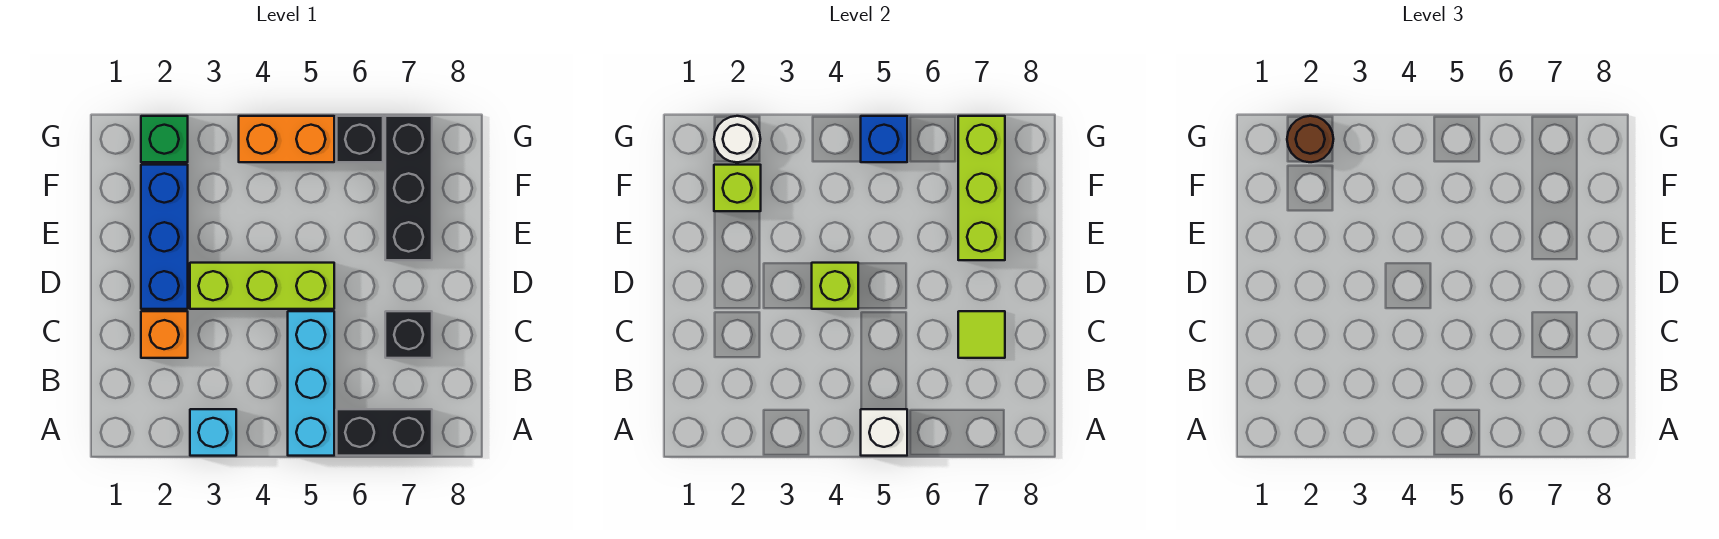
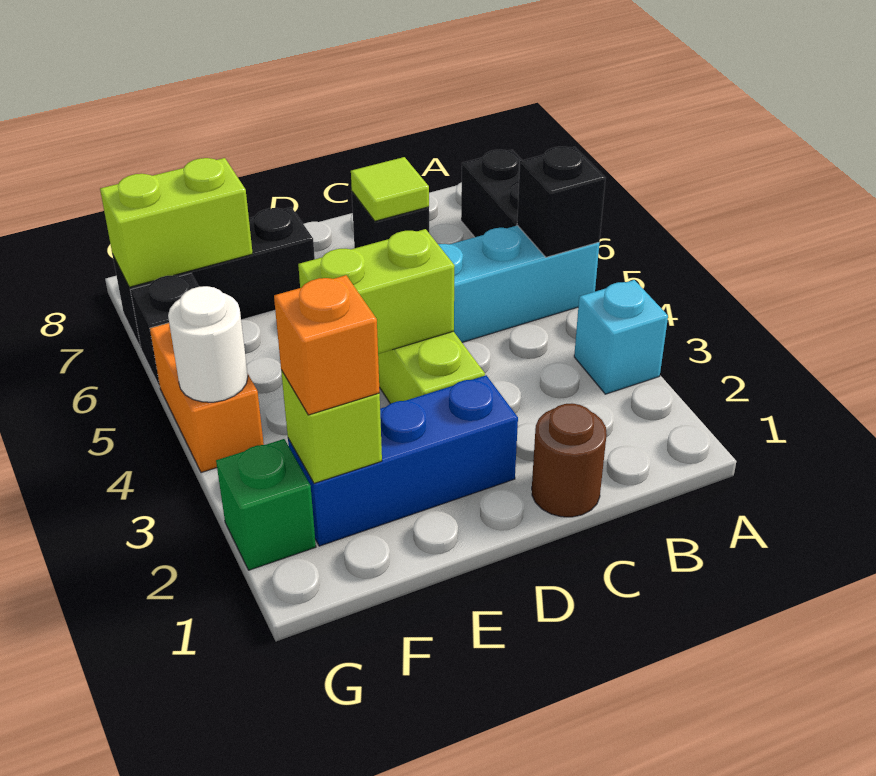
white brick A5 level 2 -> black brick A5 level 2
orange brick C2 level 1 -> orange brick F2 level 3
lime brick D4 level 2 -> lime brick D4:E4 level 2
lime brick E7:G7 level 2 -> lime brick F7:G7 level 2
white round brick G2 level 2 -> white round brick G4 level 2
brown round brick G2 level 3 -> brown round brick C1 level 1
blue brick G5 level 2 -> none

